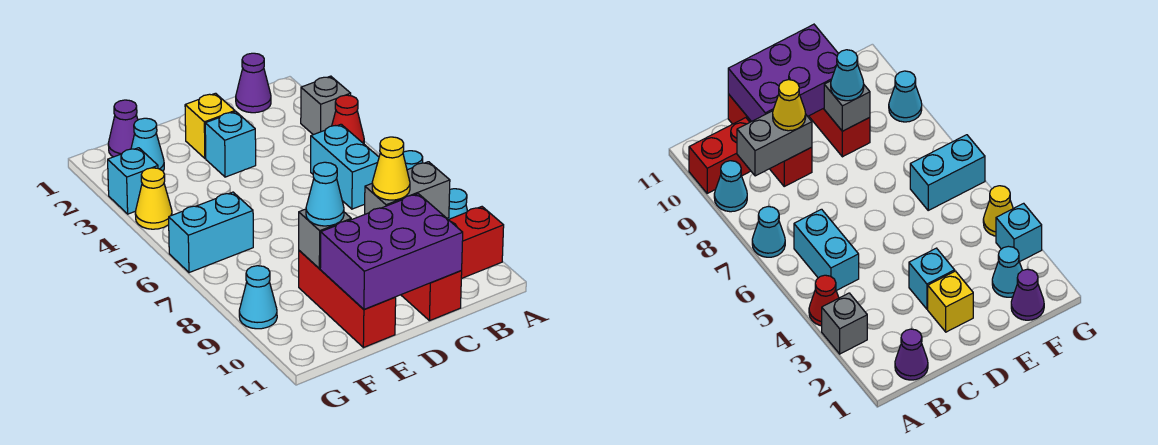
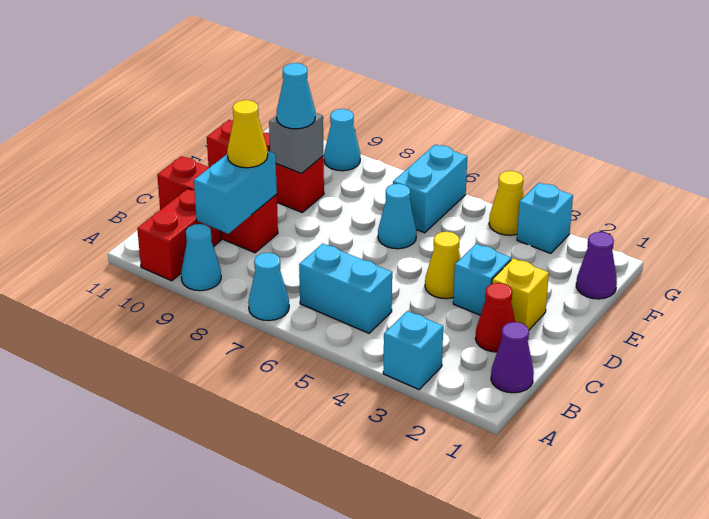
grey brick A3 level 1 -> cyan brick A3 level 1
red cone A4 level 1 -> red cone C2 level 1
grey brick B9:C9 level 2 -> cyan brick B9:C9 level 2
purple brick C10:E11 level 2 -> none
none -> yellow cone D4 level 1
cyan cone F2 level 1 -> cyan cone E6 level 1

